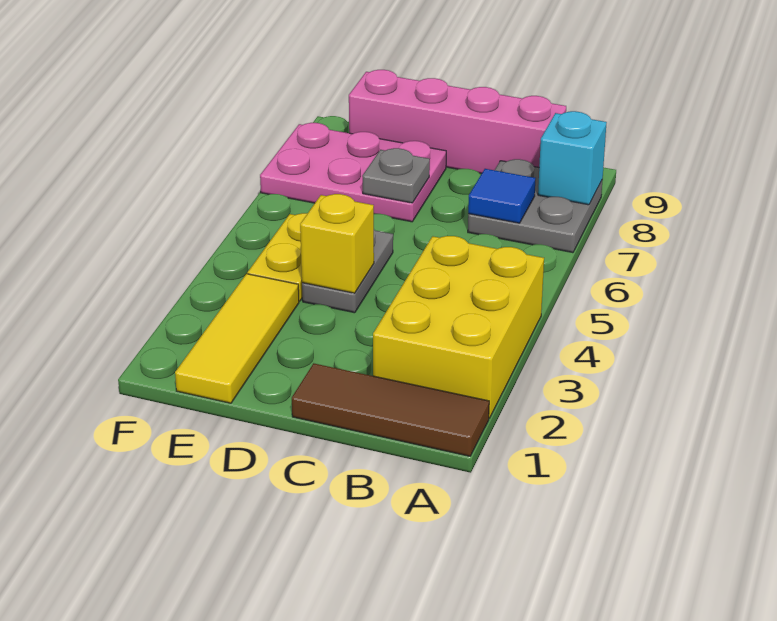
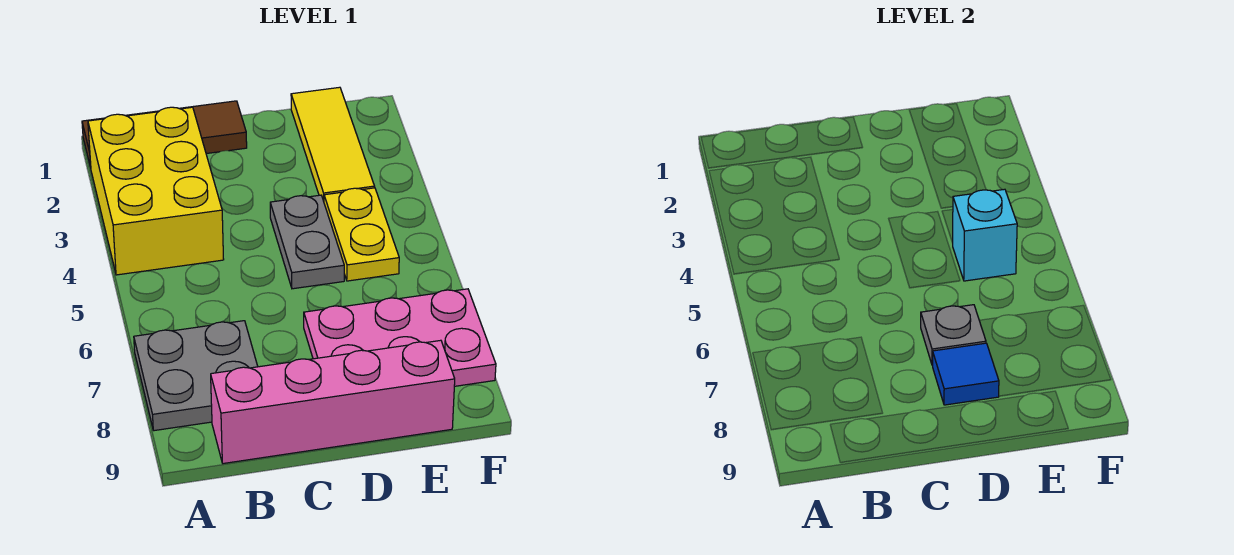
cyan brick A8 level 2 -> cyan brick E5 level 2
blue tile B7 level 2 -> blue tile D8 level 2
yellow brick D4 level 2 -> none

